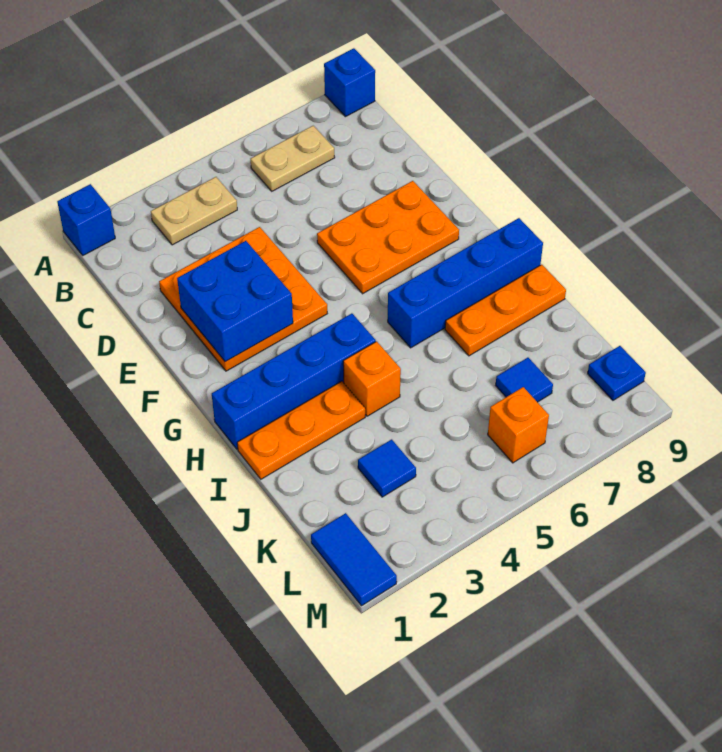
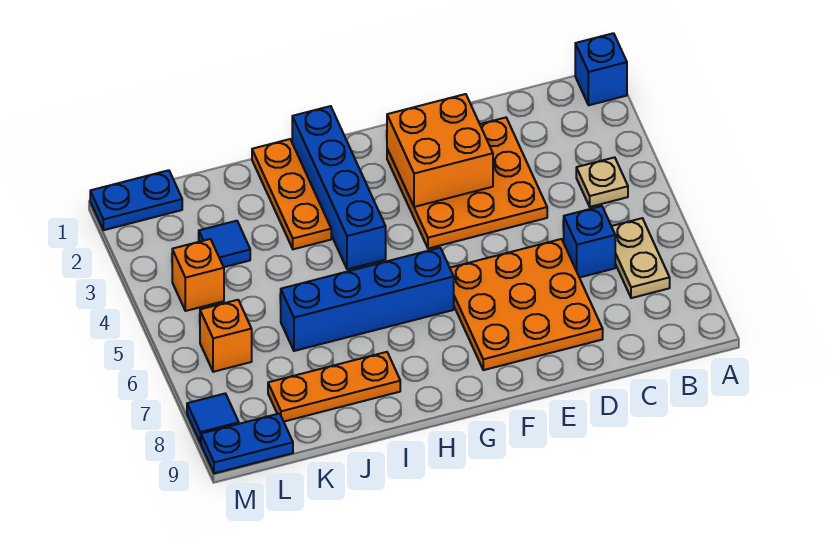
blue brick A9 level 1 -> blue brick C6 level 1
tan plate B3:B4 level 1 -> tan plate B4 level 1
blue brick E2:F3 level 2 -> orange brick E2:F3 level 2
orange plate E6:F8 level 1 -> orange plate D6:F8 level 1
blue brick H6:H9 level 1 -> blue brick G6:J6 level 1
orange brick I4 level 1 -> orange brick L4 level 1
orange plate I7:I9 level 1 -> orange plate I8:K8 level 1
blue tile K7 level 1 -> blue tile M8 level 1
blue tile L1:M1 level 1 -> blue plate L1:M1 level 1
blue plate L9 level 1 -> blue plate L9:M9 level 1

